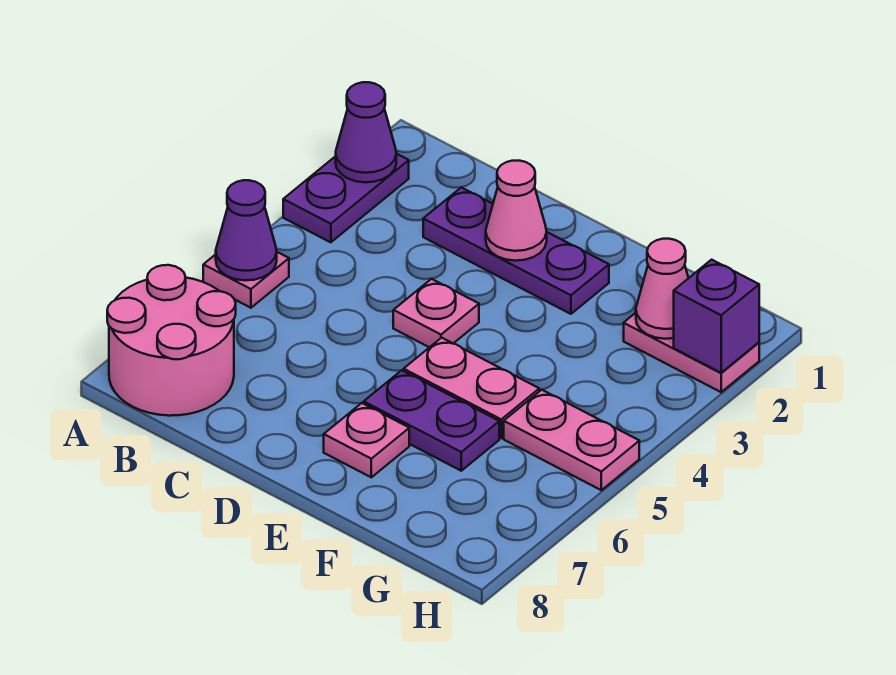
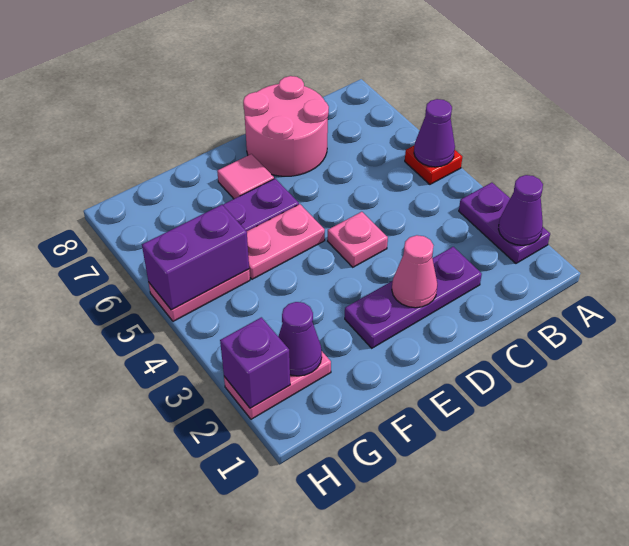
pink plate A5 level 1 -> red plate A5 level 1
pink round brick A7:B8 level 1 -> pink round brick C7:D8 level 1
pink plate E7 level 1 -> pink tile E7 level 1
pink cone G2 level 2 -> purple cone G2 level 2
none -> purple brick G5:H5 level 2

